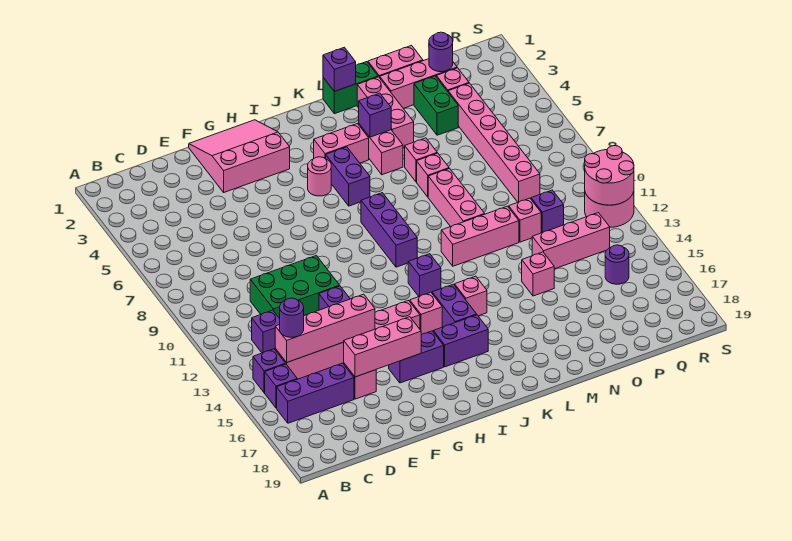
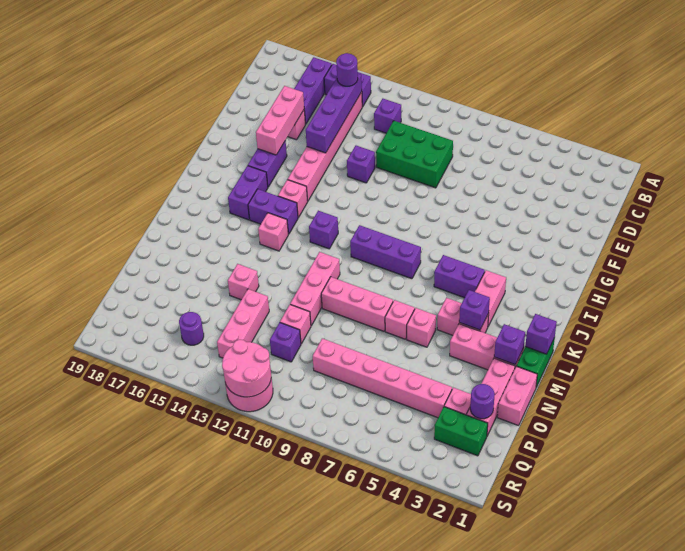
pink brick C14:F14 level 2 -> purple brick C14:F14 level 2
green brick D10:F11 level 1 -> green brick D9:E11 level 1
pink slope F1:H3 level 1 top 3 -> none
pink round brick I5 level 1 -> none
none -> purple brick M2 level 2
green brick O3:O4 level 1 -> green brick Q2:Q3 level 1

